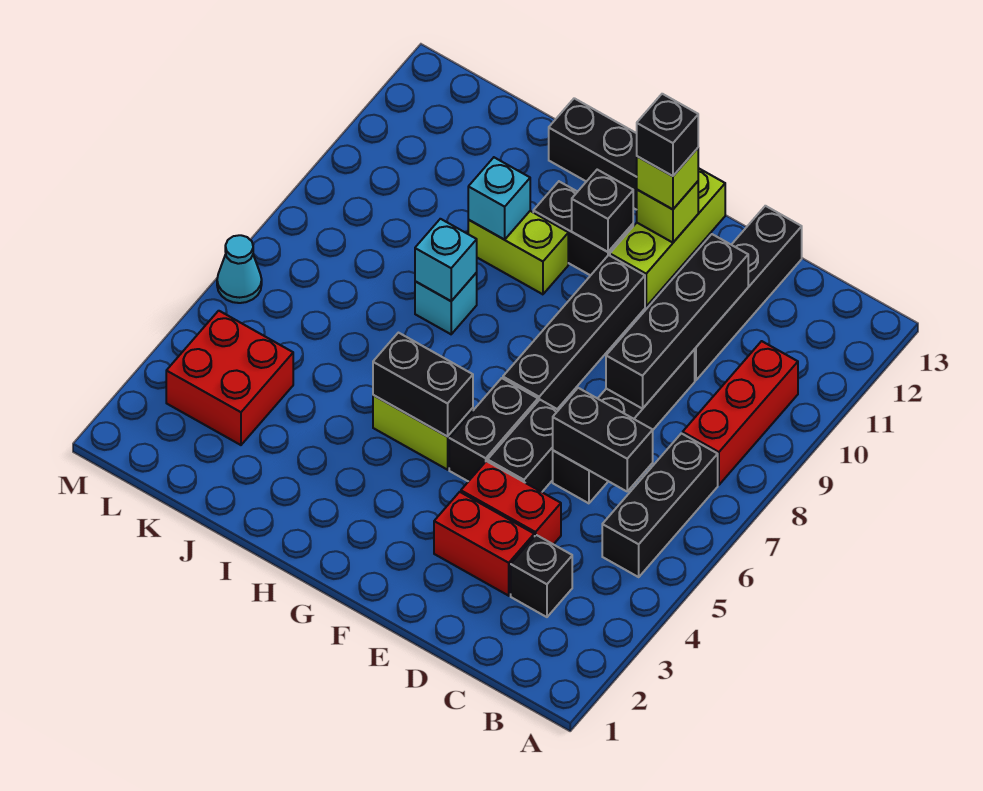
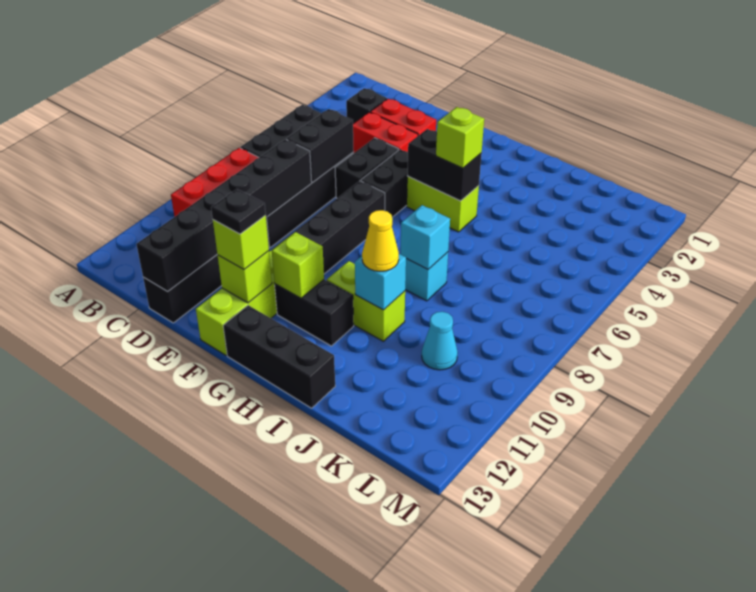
black brick C6:D6 level 2 -> black brick D6:D7 level 2
black brick D8:D11 level 2 -> black brick D8:D13 level 2
black brick F12 level 4 -> black plate F12 level 4
black brick G11 level 2 -> lime brick G11 level 2
none -> lime brick H5 level 3
none -> yellow cone I10 level 3
red brick K3:L4 level 1 -> none
cyan cone M6 level 1 -> cyan cone K10 level 1

